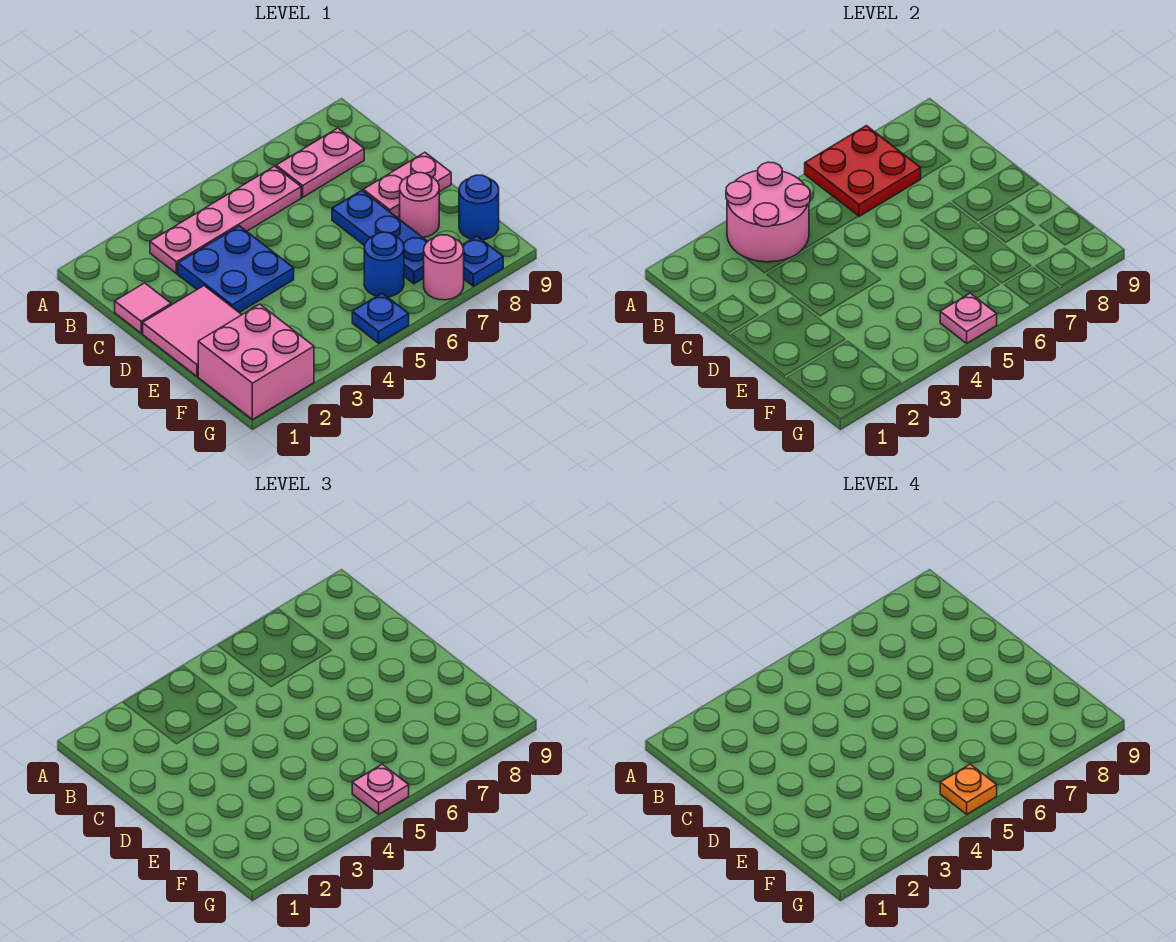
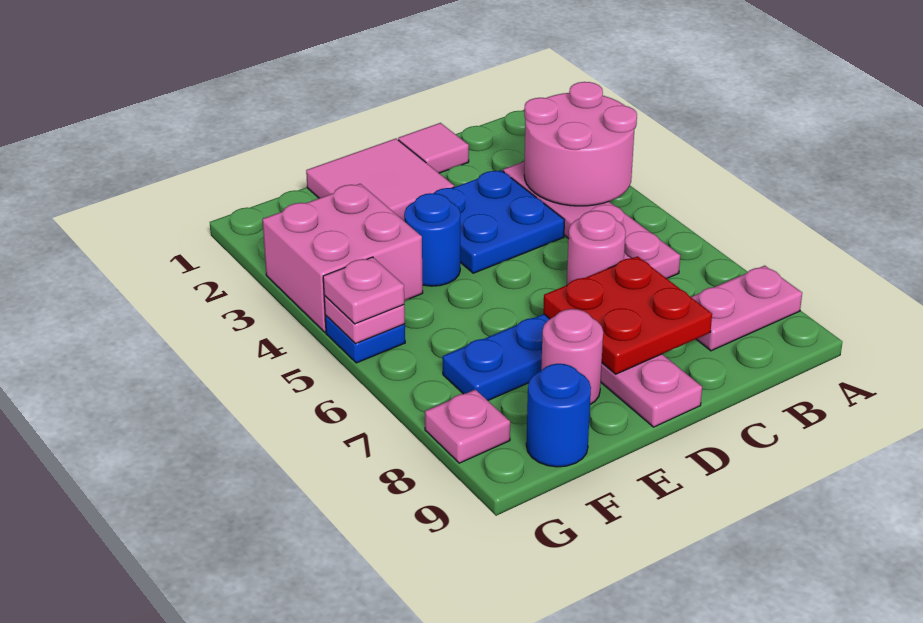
red plate A6:B7 level 2 -> red plate C7:D8 level 2
pink plate B7:B8 level 1 -> pink plate A8:B8 level 1
pink brick F1:G2 level 1 -> pink brick F3:G4 level 1
blue round brick F6 level 1 -> blue round brick E4 level 1
orange plate G5 level 4 -> none
pink round brick G7 level 1 -> pink round brick C6 level 1
blue plate G8 level 1 -> pink plate G8 level 1

